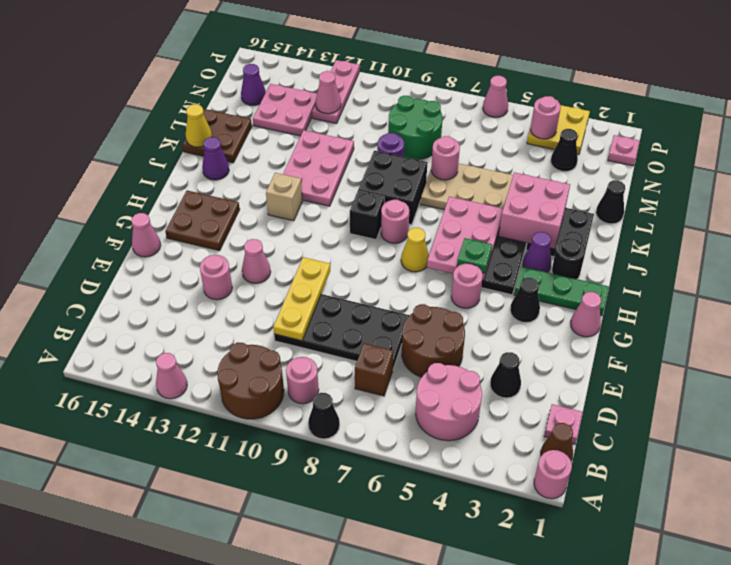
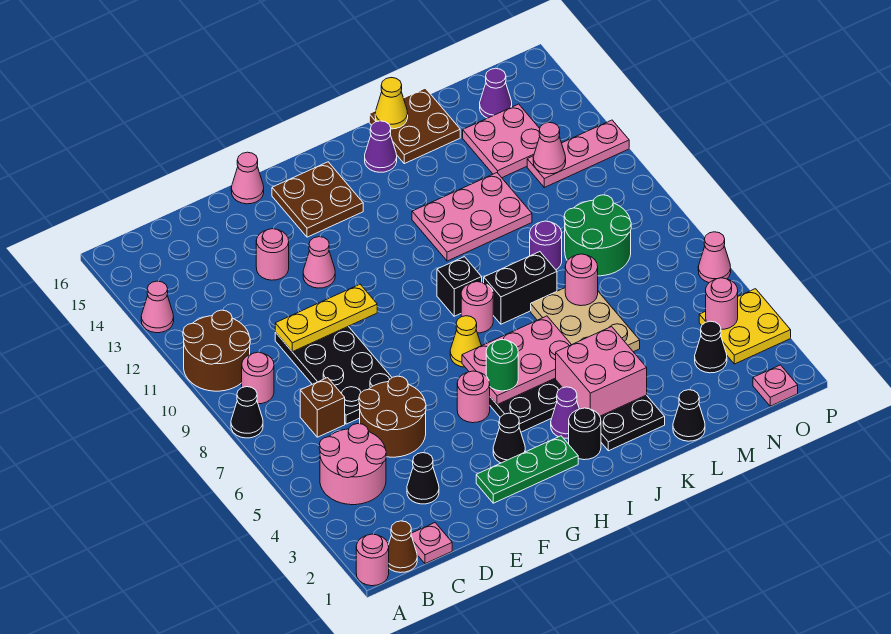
pink cone G1 level 1 -> none
green plate H1:H3 level 1 -> green plate F2:H2 level 1
green plate H5 level 3 -> green round brick H5 level 3
tan brick I12 level 1 -> none
black brick J8:K9 level 1 -> black brick J8:K8 level 1

